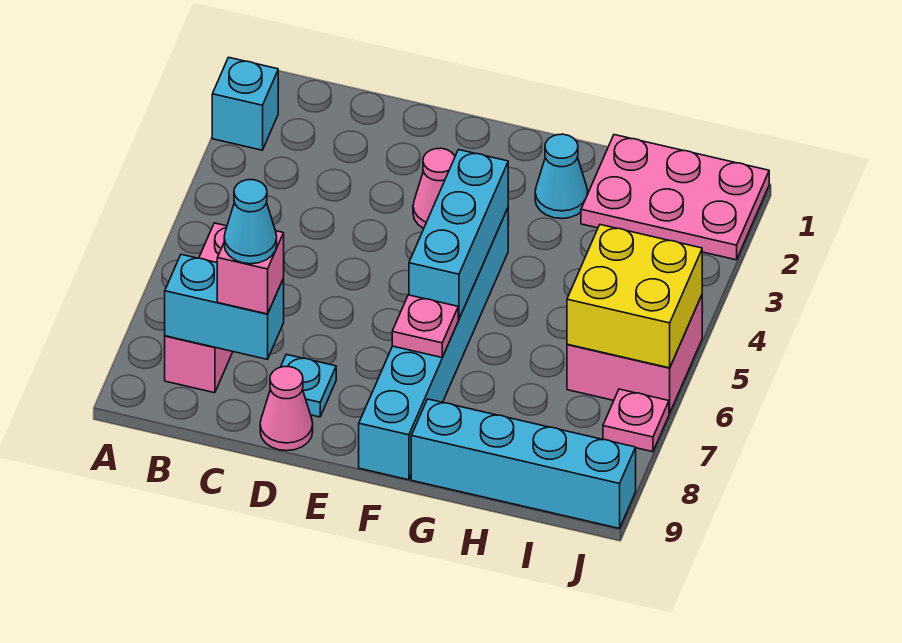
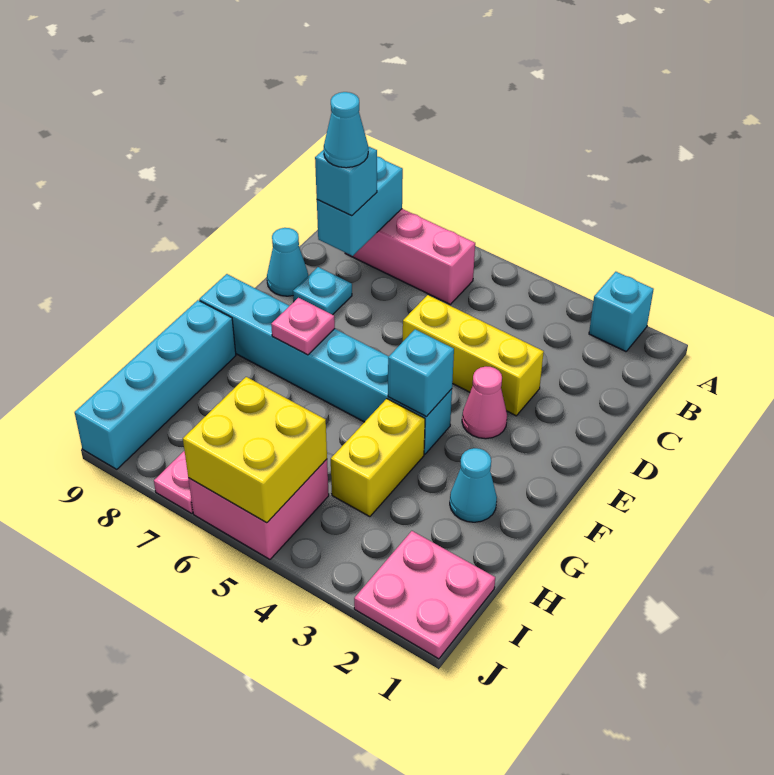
pink brick C8 level 3 -> cyan brick C8 level 3
none -> yellow brick D3:D5 level 1
pink cone D9 level 1 -> cyan cone D9 level 1
cyan brick F4:F6 level 2 -> cyan brick F4 level 2
none -> yellow brick G4:H4 level 1
pink plate H1:J2 level 1 -> pink plate I1:J2 level 1

